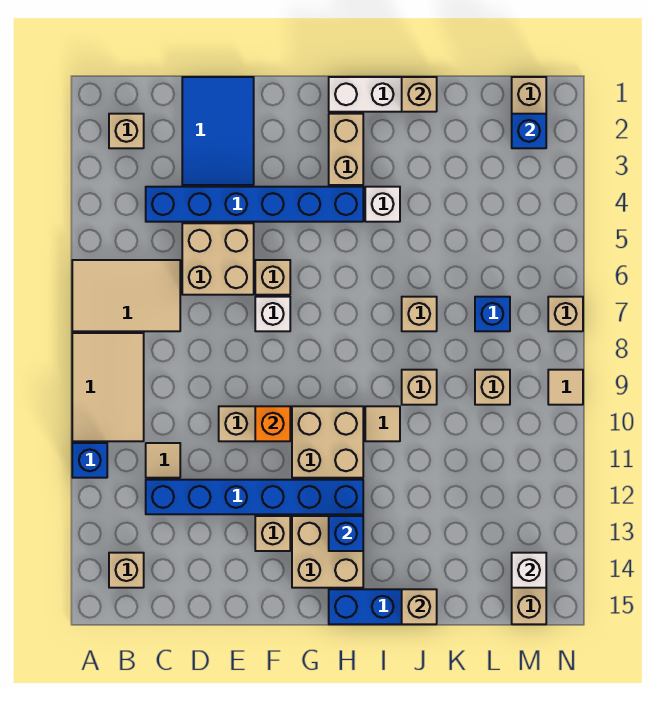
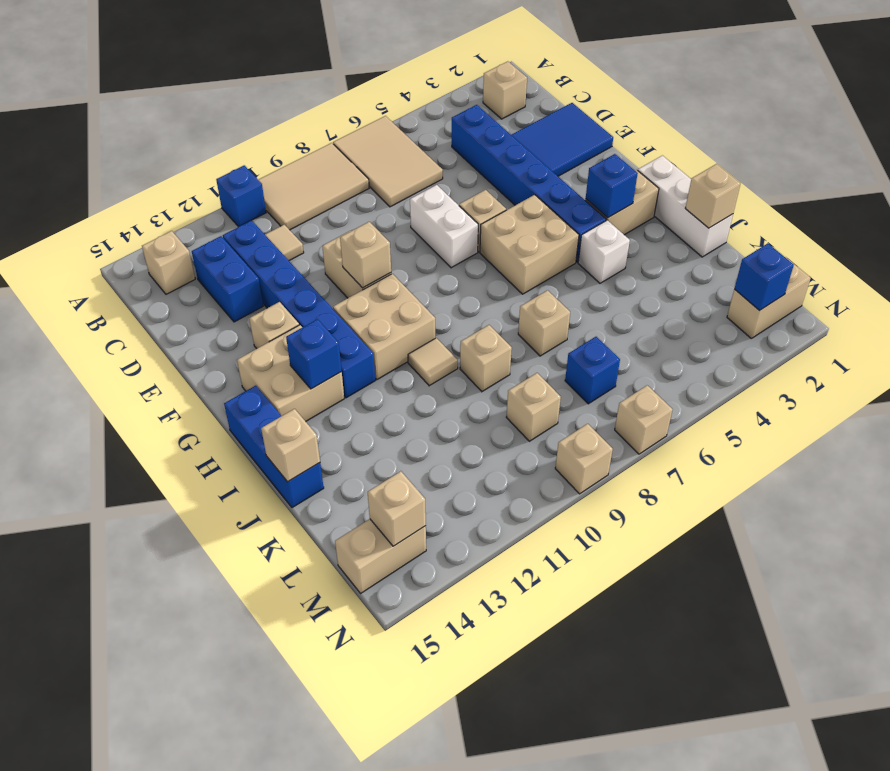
none -> blue brick C13:D13 level 1
tan brick D5:E6 level 1 -> tan brick G5:H6 level 1
white brick F7 level 1 -> white brick E7:F7 level 1
orange brick F10 level 2 -> tan brick F10 level 2
none -> blue brick H3 level 2
white brick M14 level 2 -> tan brick M14 level 2
tan tile N9 level 1 -> tan brick N9 level 1

